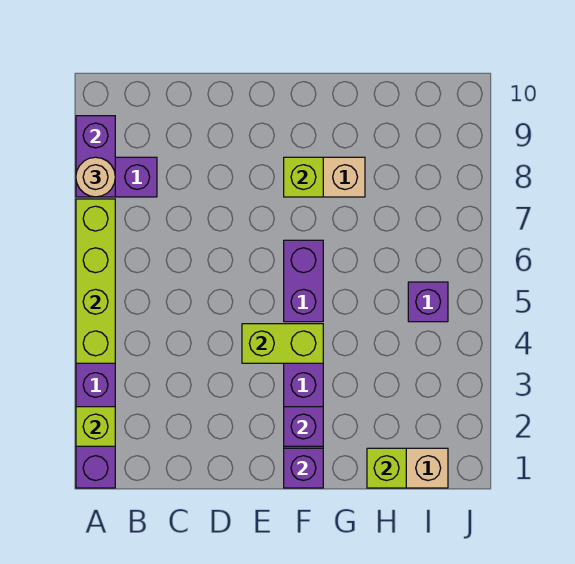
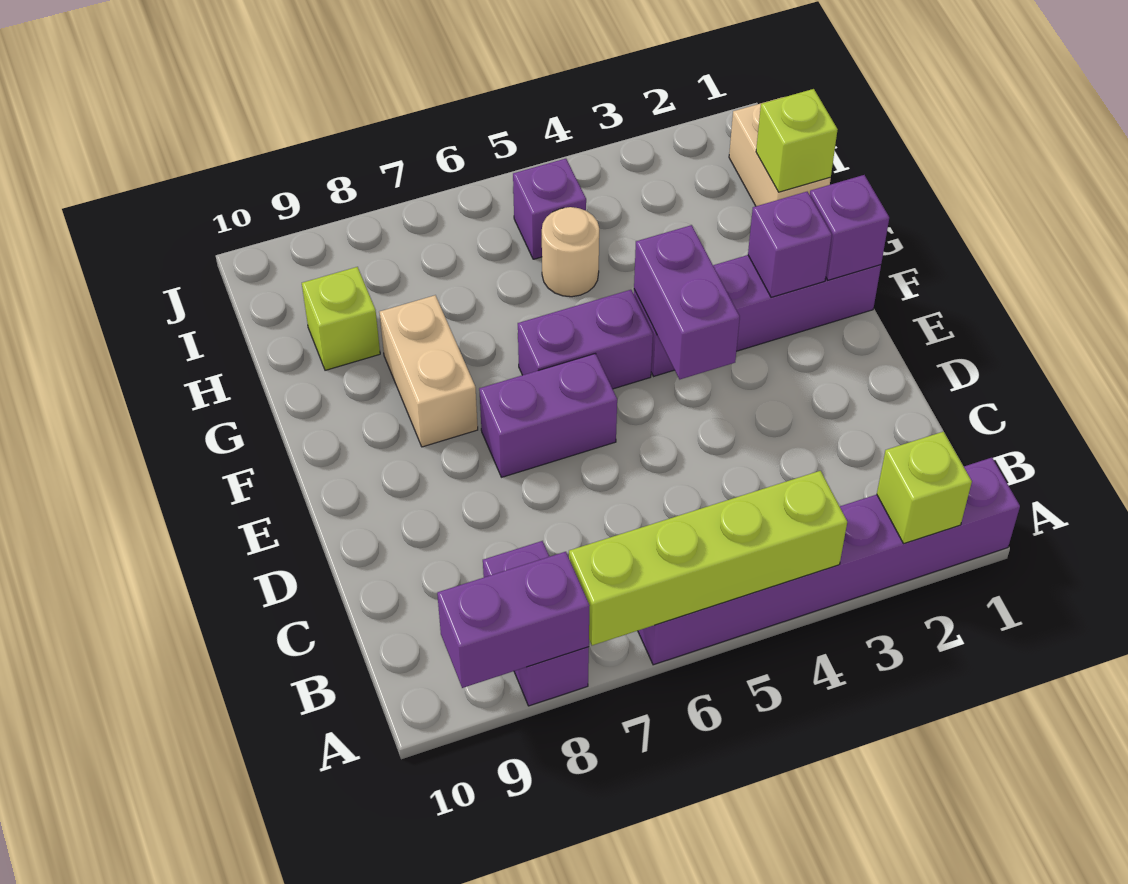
tan round brick A8 level 3 -> tan round brick H5 level 1
lime brick E4:F4 level 2 -> purple brick E4:F4 level 2
none -> purple brick E6:E7 level 1
lime brick F8 level 2 -> lime brick H9 level 1

